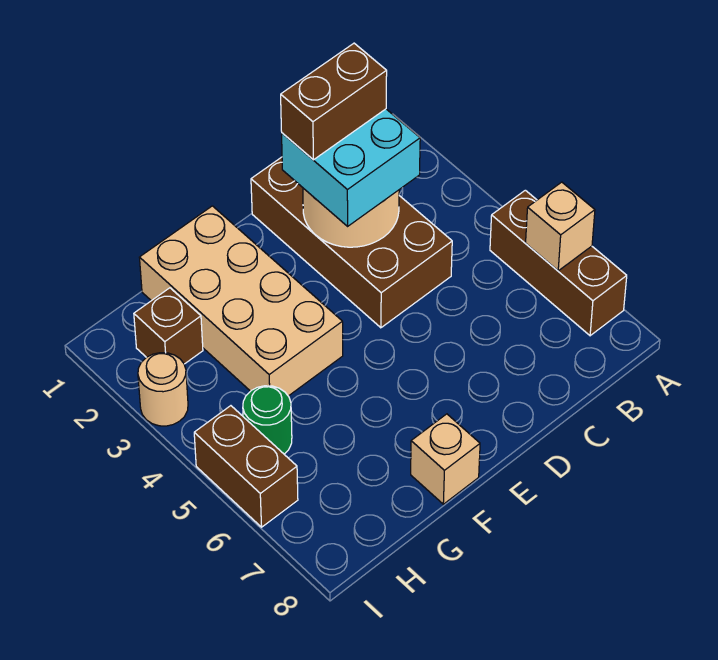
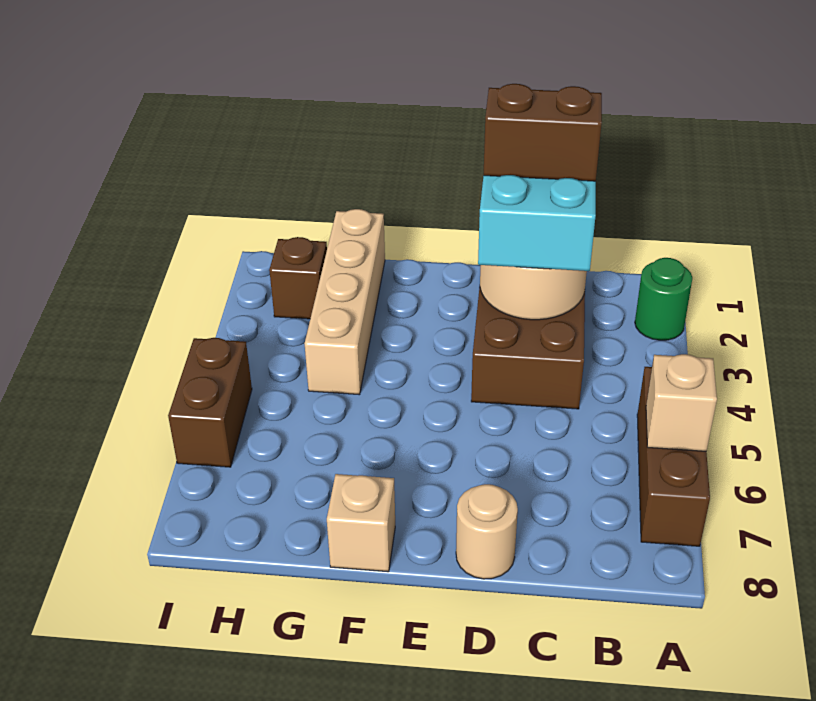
tan brick F1:G4 level 1 -> tan brick G1:G4 level 1
green round brick H5 level 1 -> green round brick A2 level 1
tan round brick I3 level 1 -> tan round brick D8 level 1

